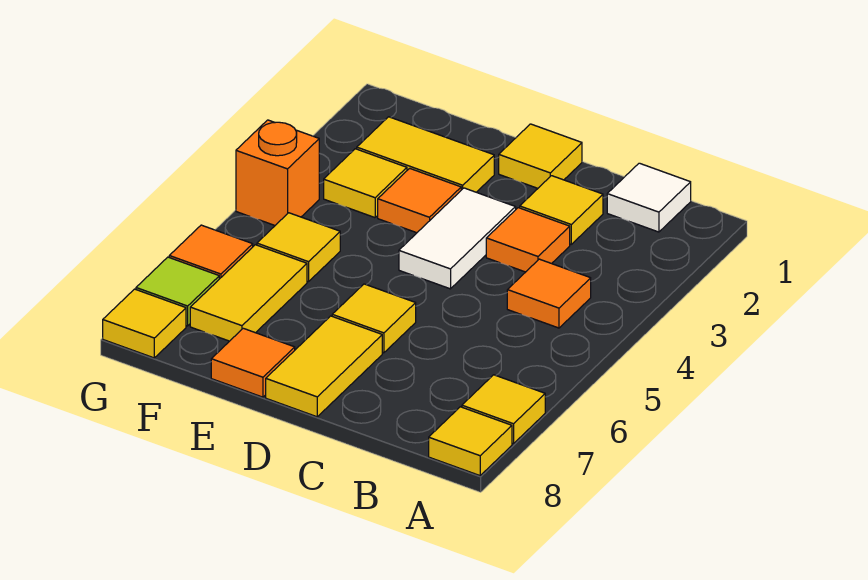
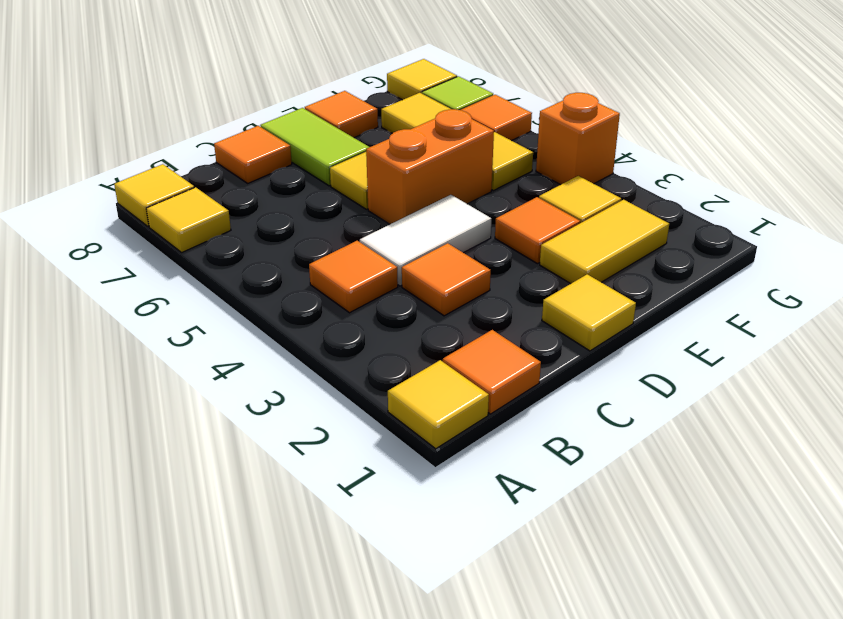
white tile B1 level 1 -> orange tile B1 level 1
yellow tile C2 level 1 -> yellow tile A1 level 1
none -> orange tile C8 level 1
white tile D3:D4 level 1 -> white tile C4:D4 level 1
none -> orange brick D5:E5 level 1
yellow tile D7:D8 level 1 -> lime tile D7:D8 level 1

